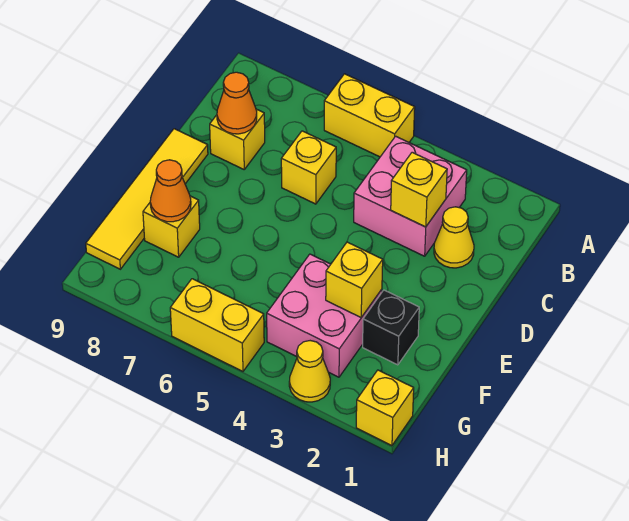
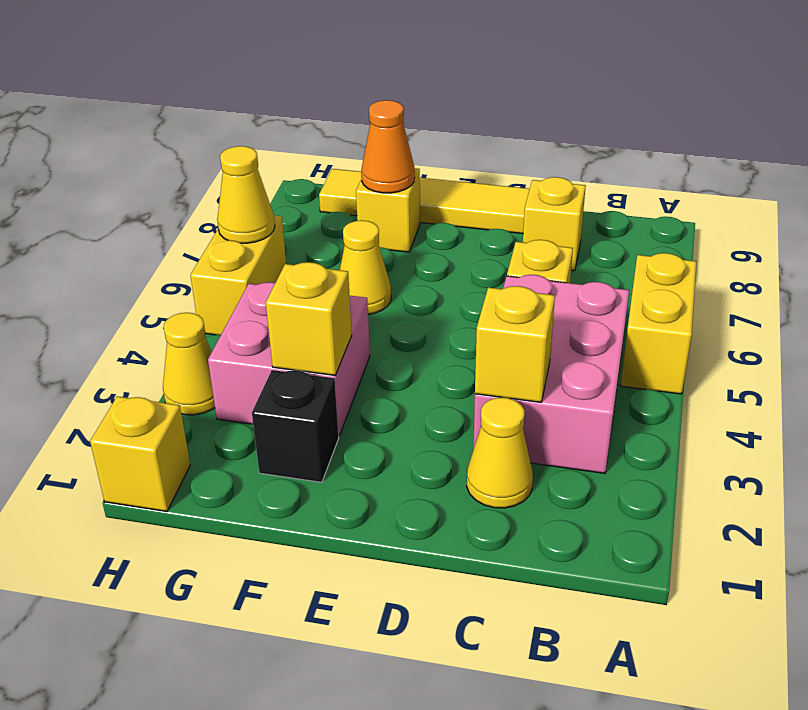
pink brick B3:C4 level 1 -> pink brick B3:C5 level 1
orange cone C8 level 2 -> none
none -> yellow cone F6 level 1
none -> yellow cone H6 level 2

